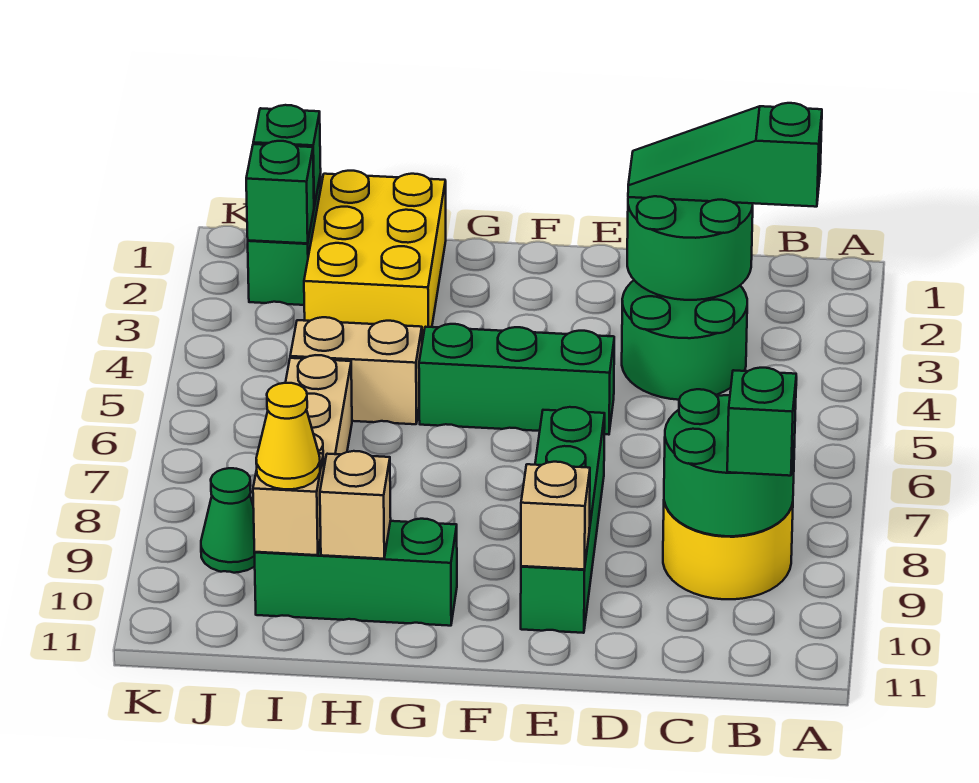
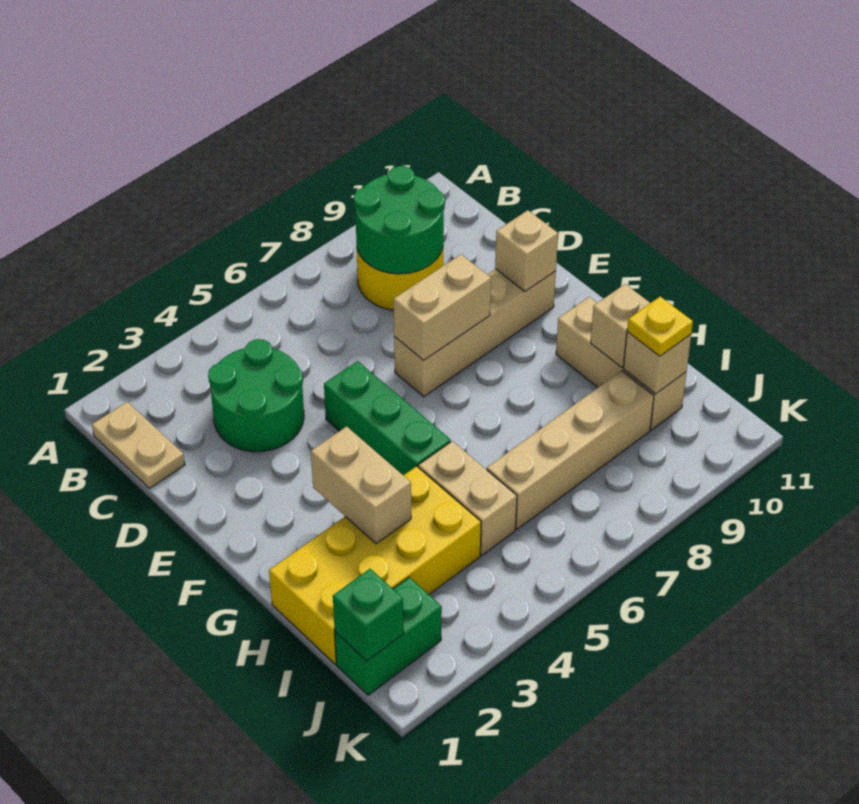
none -> tan plate B1:C1 level 1
green slope B2:D2 level 3 top B -> none
green brick B9 level 3 -> none
green round brick C2:D3 level 2 -> none
green brick E7:E10 level 1 -> tan brick E7:E10 level 1
none -> tan brick E7:E8 level 2
none -> tan brick G3:H3 level 2
green brick G10:I10 level 1 -> tan brick G10:I10 level 1
yellow brick H1:I3 level 1 -> yellow brick H1:I4 level 1
yellow cone I10 level 3 -> yellow plate I10 level 3
green brick J2 level 2 -> none
green cone J9 level 1 -> none

